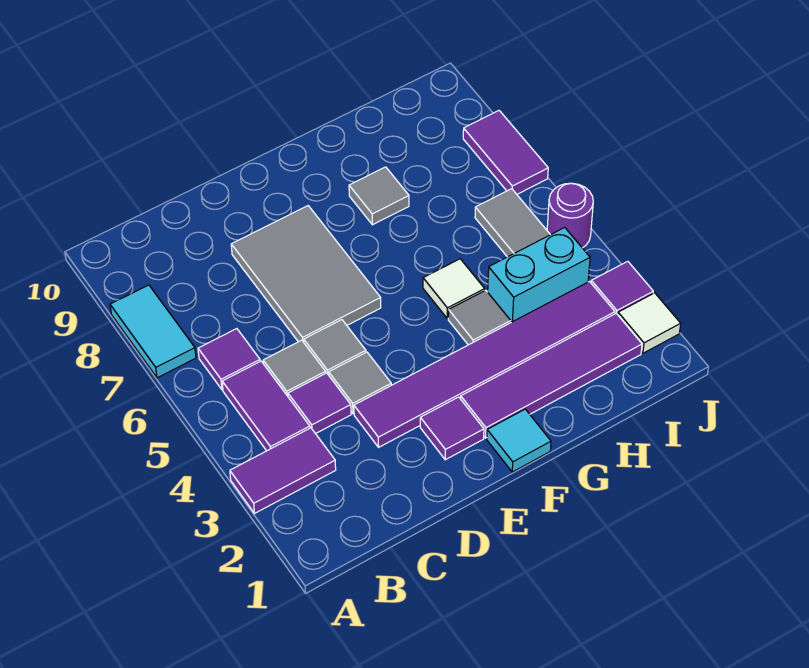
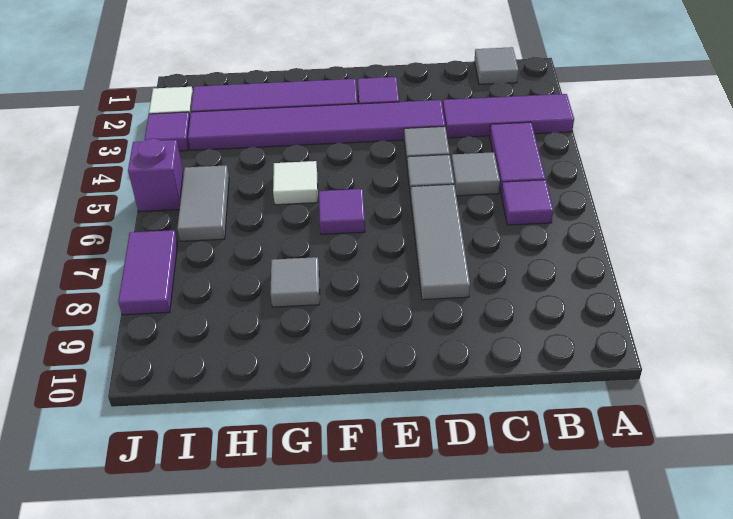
purple tile A3:B3 level 1 -> purple tile A3:C3 level 1
cyan tile A7:A8 level 1 -> none
purple tile C4 level 1 -> purple tile F6 level 1
grey tile D6:E8 level 1 -> grey tile D6:D8 level 1
cyan tile F1 level 1 -> none
grey tile G4 level 1 -> grey tile B1 level 1
cyan brick H4:I4 level 1 -> none
purple round brick J5 level 1 -> purple brick J5 level 1

